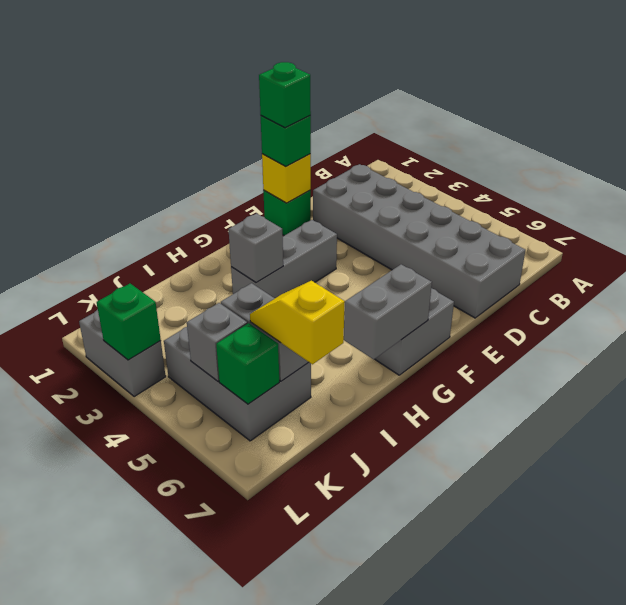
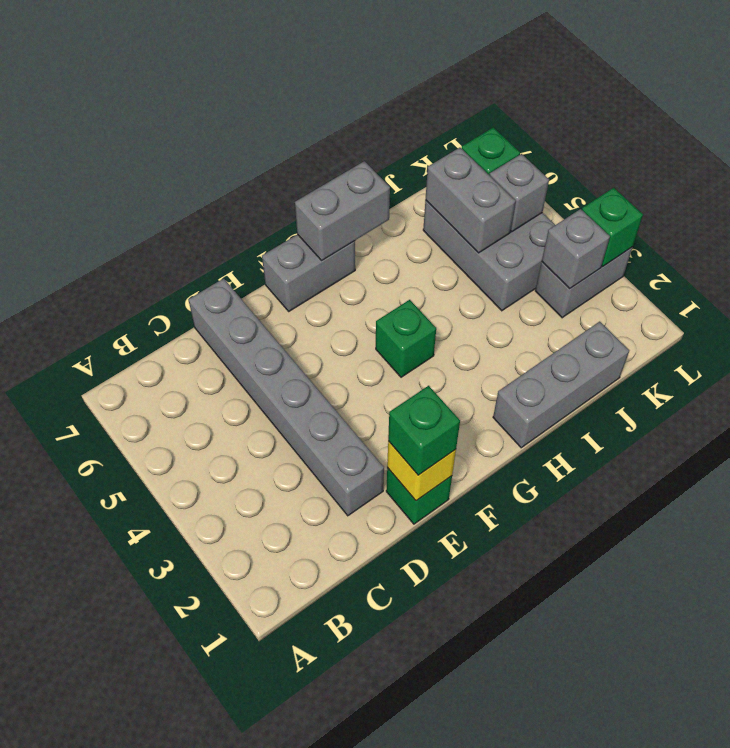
grey brick C2:D7 level 1 -> grey brick D2:D7 level 1
green brick E1 level 4 -> green brick G4 level 1
grey brick F3:H3 level 1 -> grey brick H1:J1 level 1
grey brick H3 level 2 -> grey brick K3 level 2
yellow slope J6:J7 level 3 top 7 -> none
grey brick L2:L3 level 1 -> grey brick K3:L3 level 1

